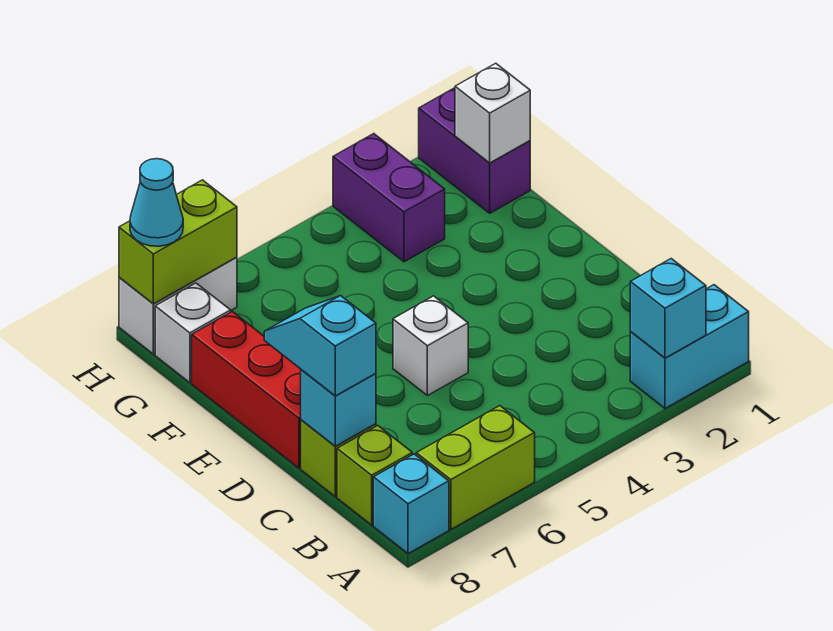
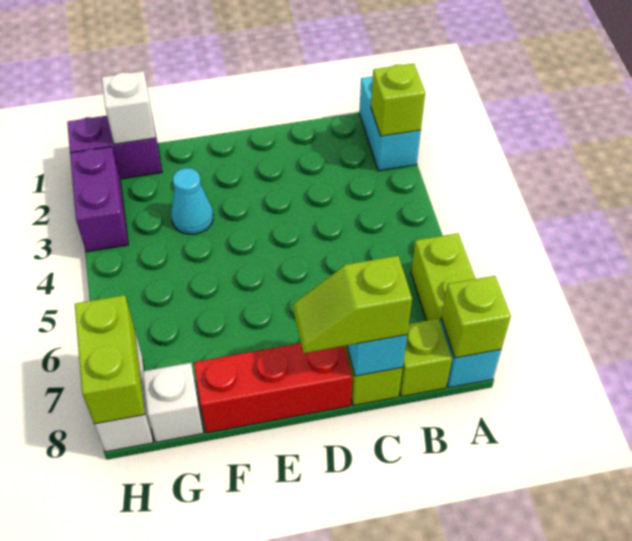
cyan brick A2 level 2 -> lime brick A2 level 2
none -> lime brick A8 level 2
cyan slope C8:D8 level 3 top C -> lime slope C8:D8 level 3 top C
white brick D5 level 1 -> none
purple brick G3:H3 level 1 -> purple brick H2:H3 level 1
cyan cone H8 level 3 -> cyan cone F3 level 1

